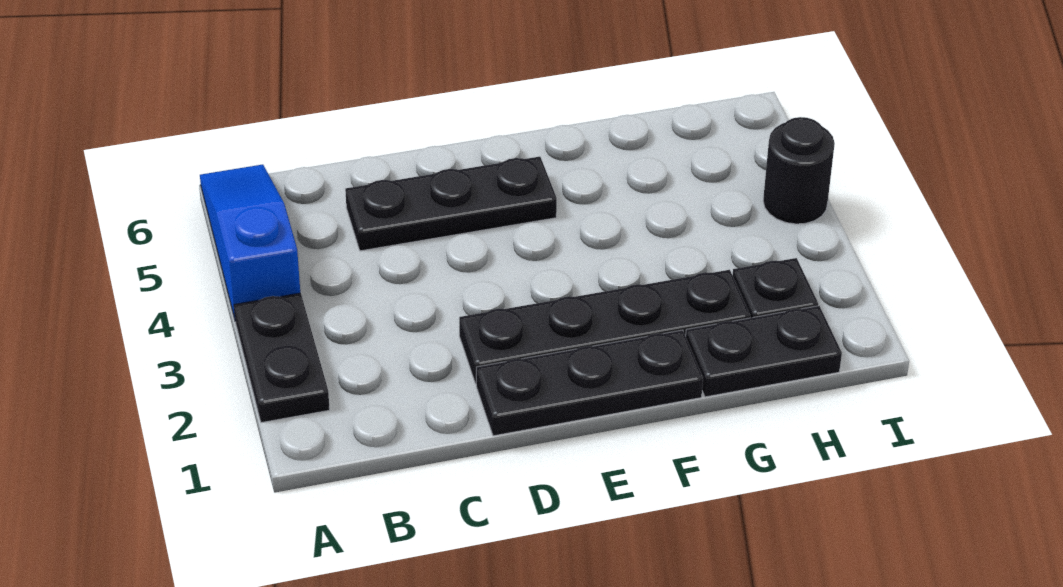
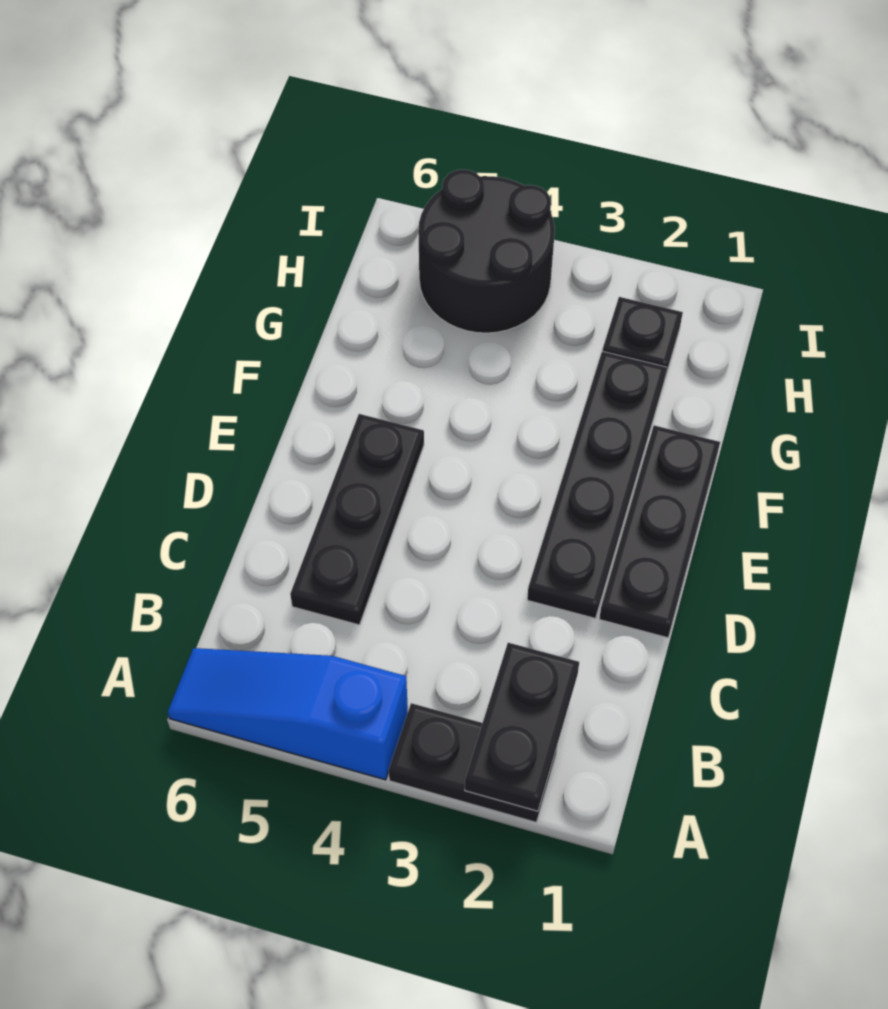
black plate G1:H1 level 1 -> black plate A2:B2 level 2
black round brick I4 level 1 -> black round brick H4:I5 level 1

